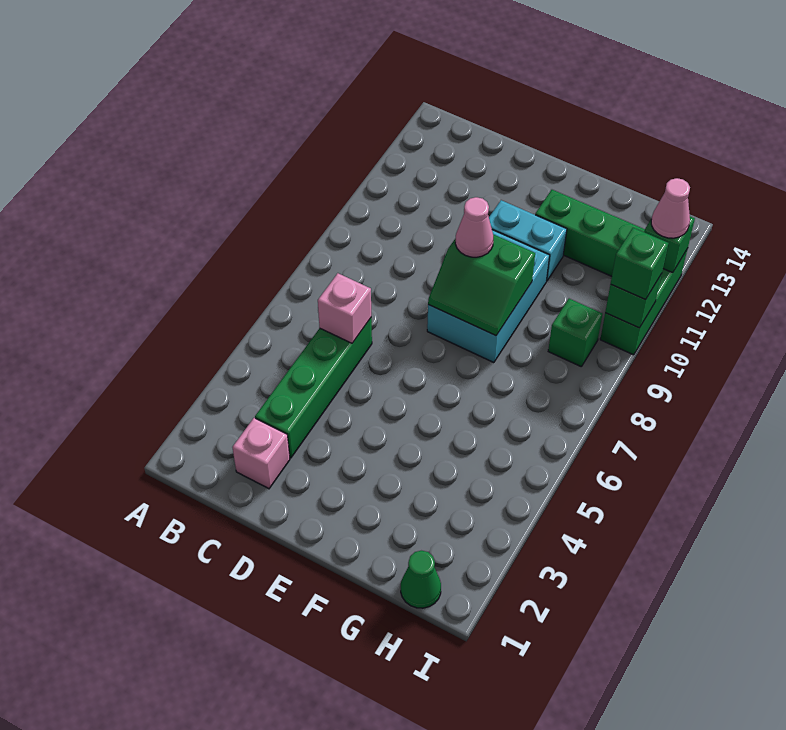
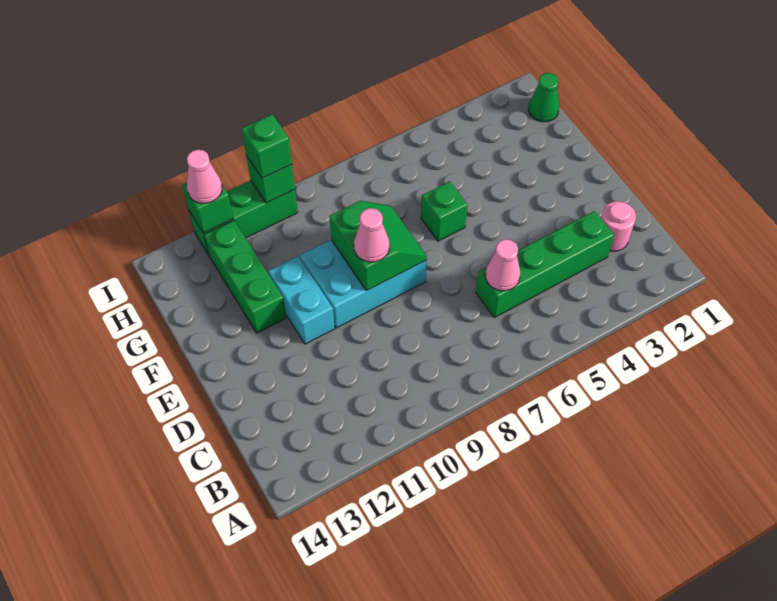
pink brick C2 level 1 -> pink round brick C2 level 1
pink brick C6 level 2 -> pink cone C6 level 2
green brick H9 level 1 -> green brick F6 level 1

